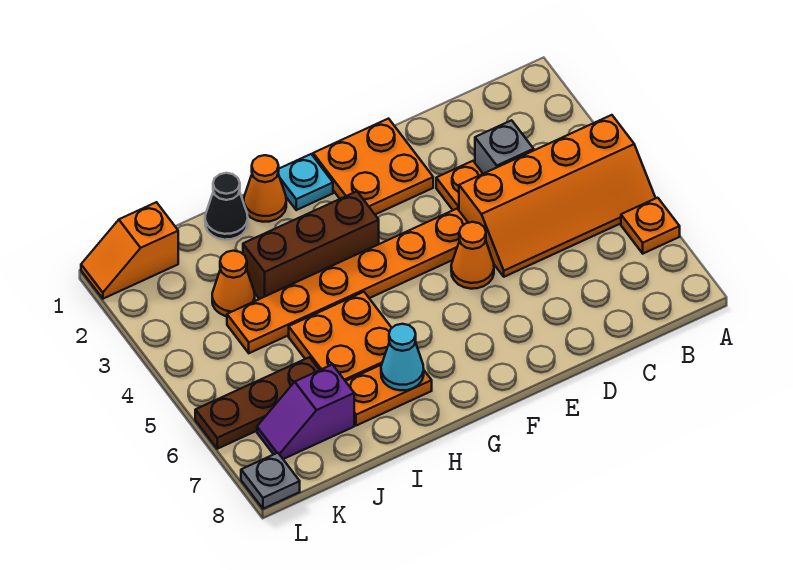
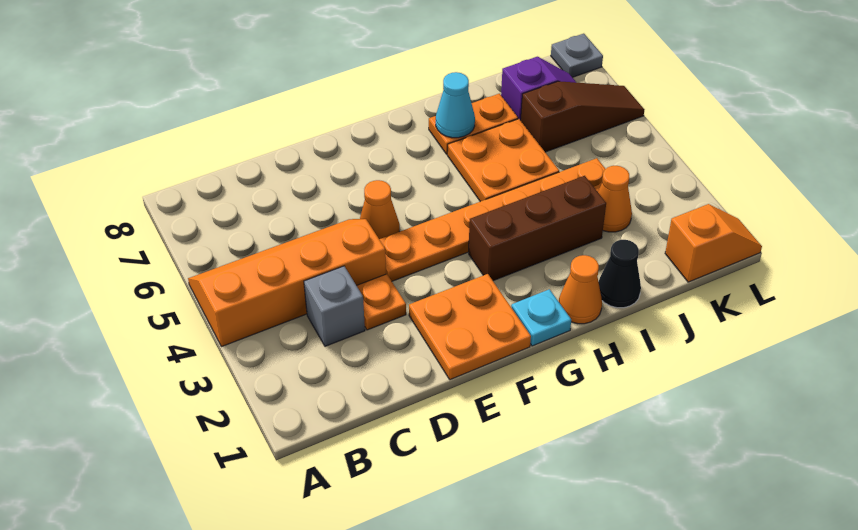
orange plate A6 level 1 -> none
brown plate J6:L6 level 1 -> brown slope J6:L6 level 1 top J

